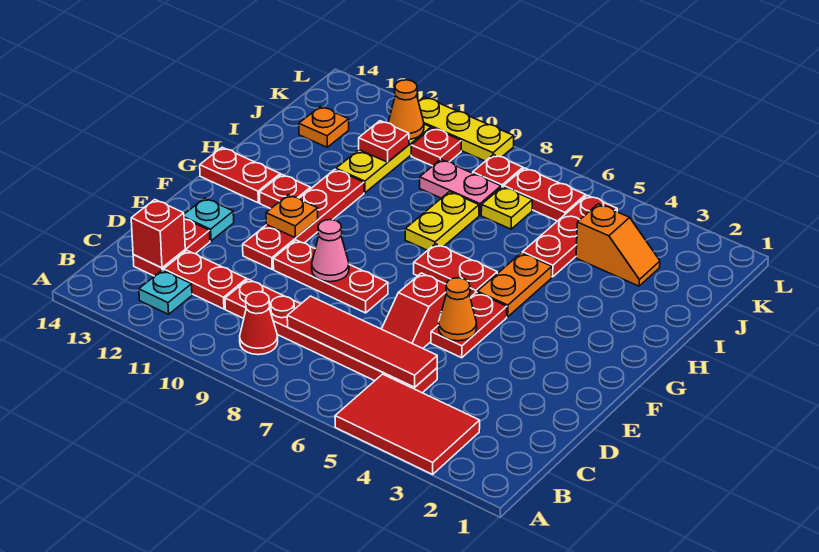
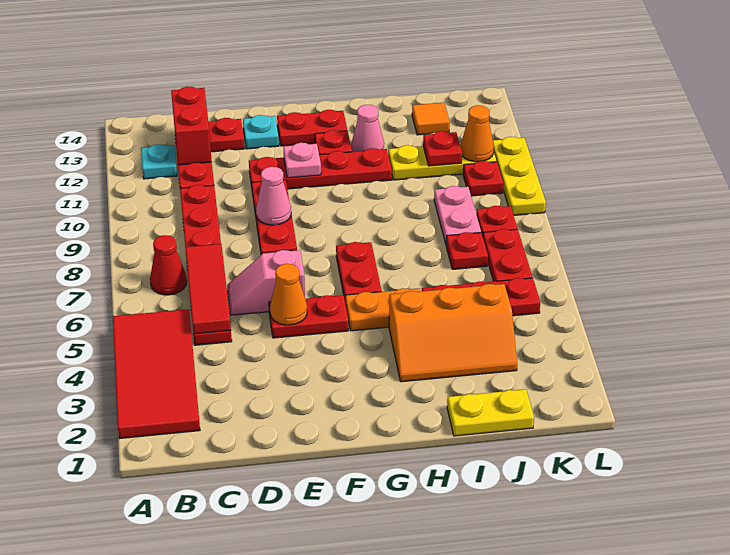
red tile A3:B5 level 1 -> red tile A2:B5 level 1
red cone B9 level 1 -> red cone B7 level 1
red tile C5:C8 level 2 -> red tile C5:C7 level 2
red brick C13 level 2 -> red brick C12:C13 level 2
red slope D6:E6 level 1 top E -> pink slope D6:E6 level 1 top E
orange plate F11 level 2 -> pink plate F11 level 2
red plate G13:G14 level 1 -> red plate F13:G13 level 1
yellow plate H8:I8 level 1 -> yellow plate I1:J1 level 1
none -> pink cone H12 level 1
orange slope J3:J4 level 1 top 4 -> orange slope H3:J4 level 1 top 4
yellow plate J7 level 1 -> red plate J7 level 1
orange plate J13 level 1 -> orange tile J13 level 1

